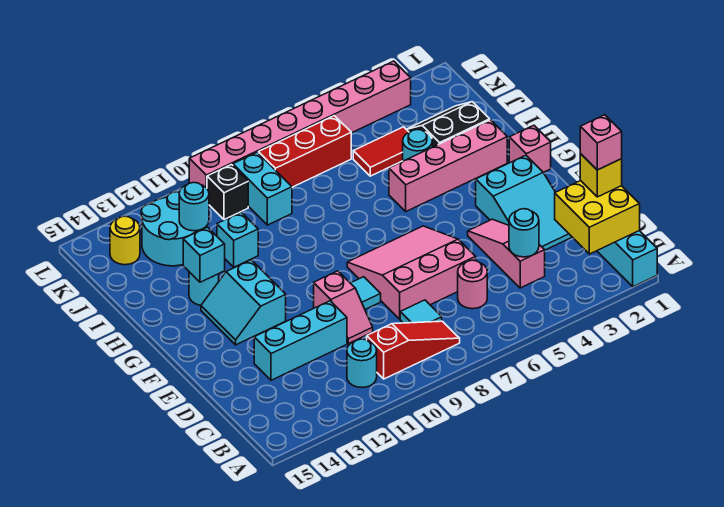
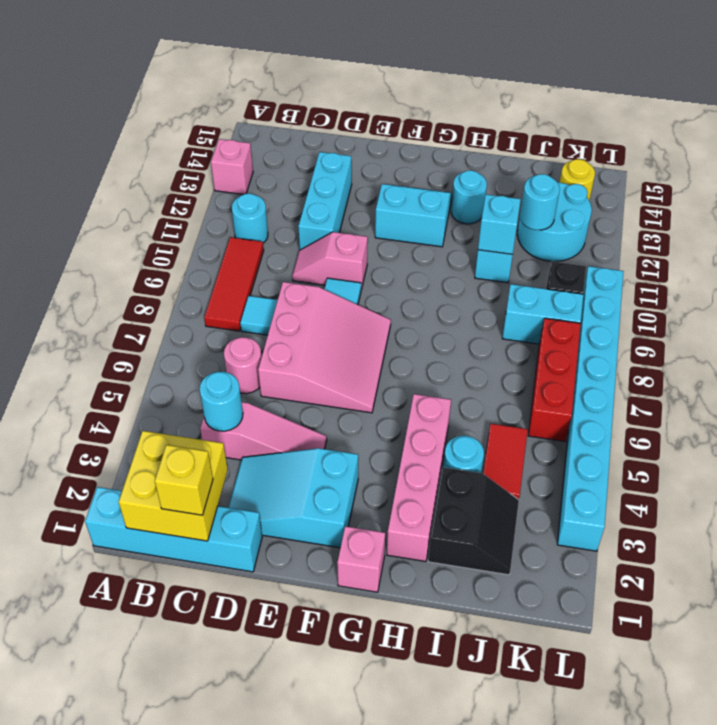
red slope B8:B10 level 1 top 10 -> red tile B8:B10 level 1
pink brick C1 level 4 -> pink brick A13 level 1
cyan brick H13 level 2 -> cyan brick I11 level 2
pink brick L3:L10 level 1 -> cyan brick L3:L10 level 1

